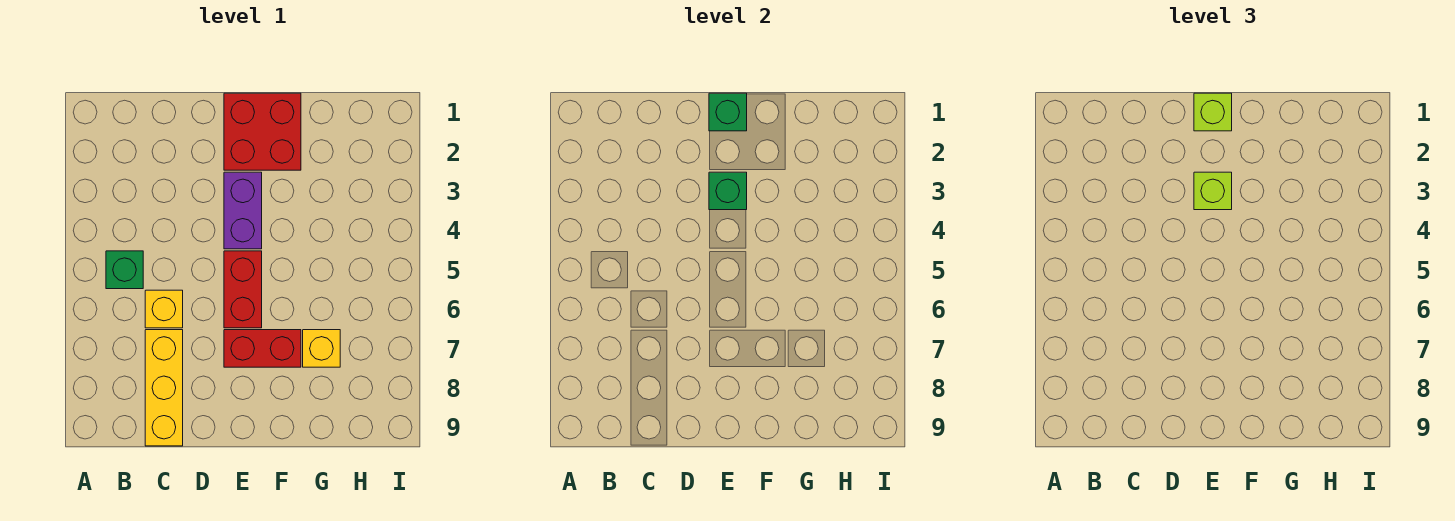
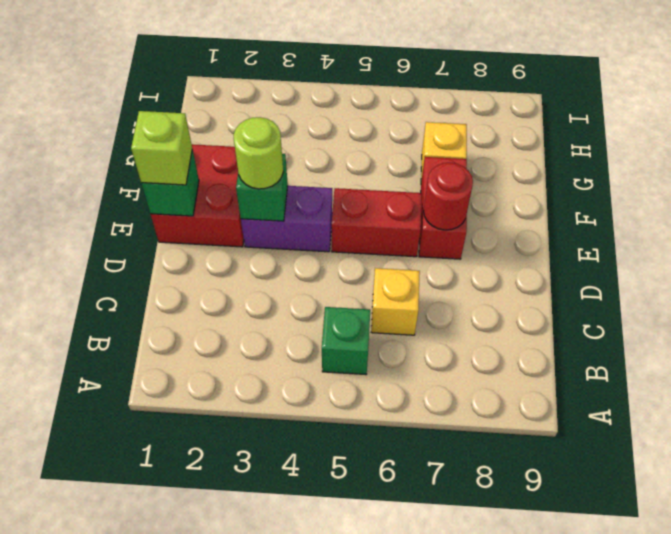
yellow brick C7:C9 level 1 -> none
lime brick E3 level 3 -> lime round brick E3 level 3
none -> red round brick E7 level 2

